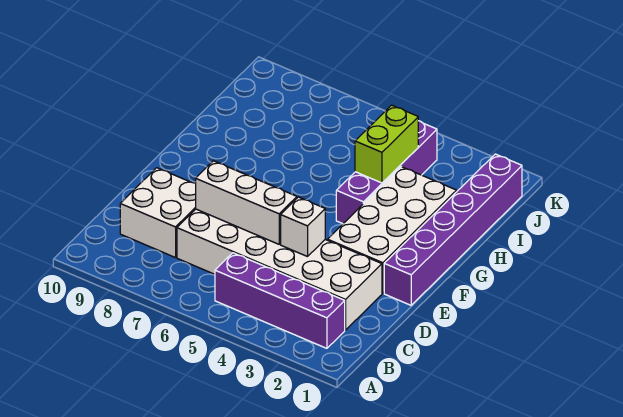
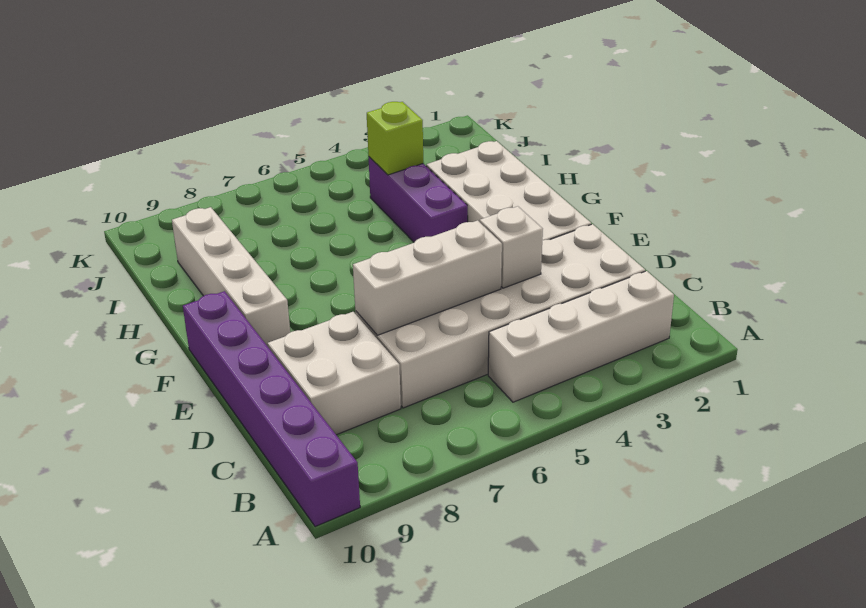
purple brick B2:B5 level 1 -> white brick B2:B5 level 1
purple brick E1:J1 level 1 -> purple brick A10:F10 level 1
none -> white brick F9:I9 level 1
purple brick G4:J4 level 1 -> purple brick G4:I4 level 1
lime brick H4:I4 level 2 -> lime brick I4 level 2

